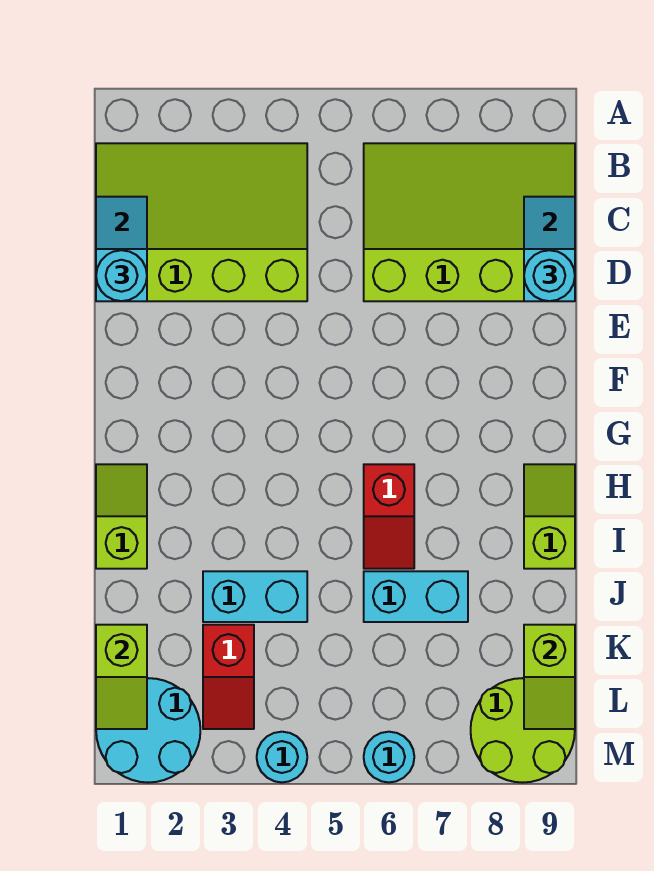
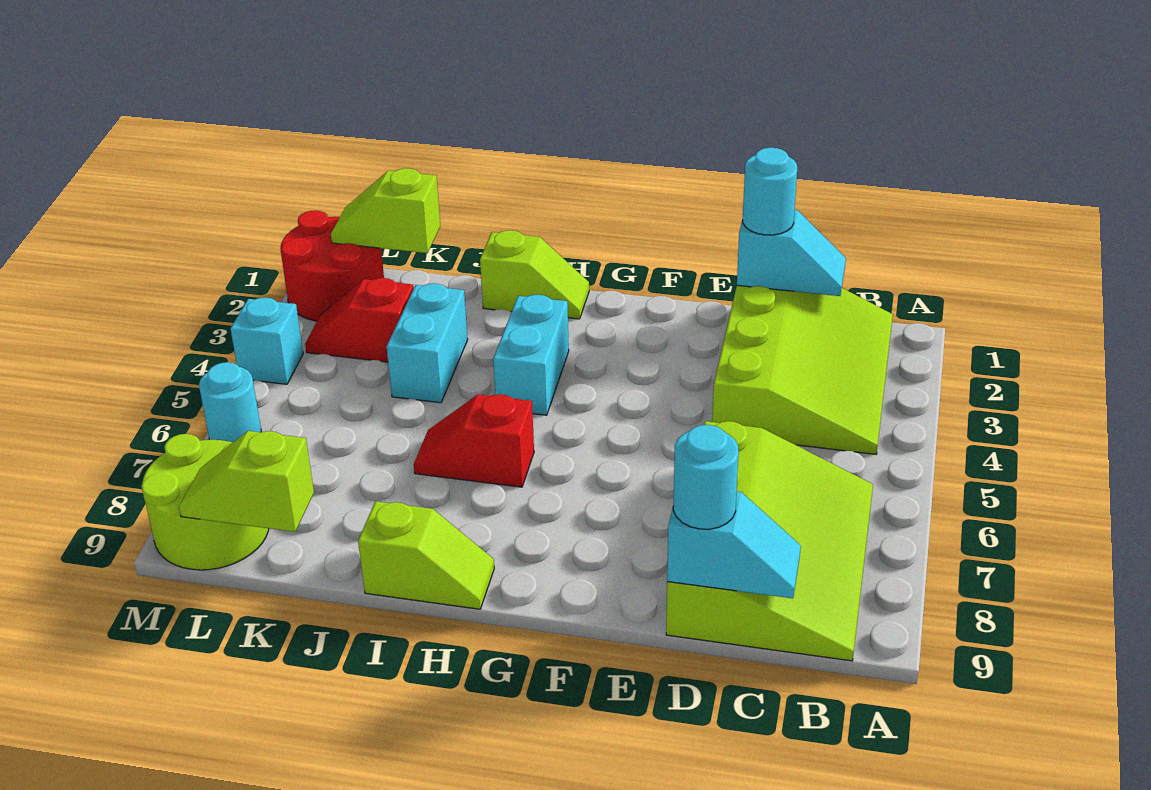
cyan brick J6:J7 level 1 -> cyan brick H3:H4 level 1
cyan round brick L1:M2 level 1 -> red round brick L1:M2 level 1
cyan round brick M4 level 1 -> cyan brick M4 level 1

